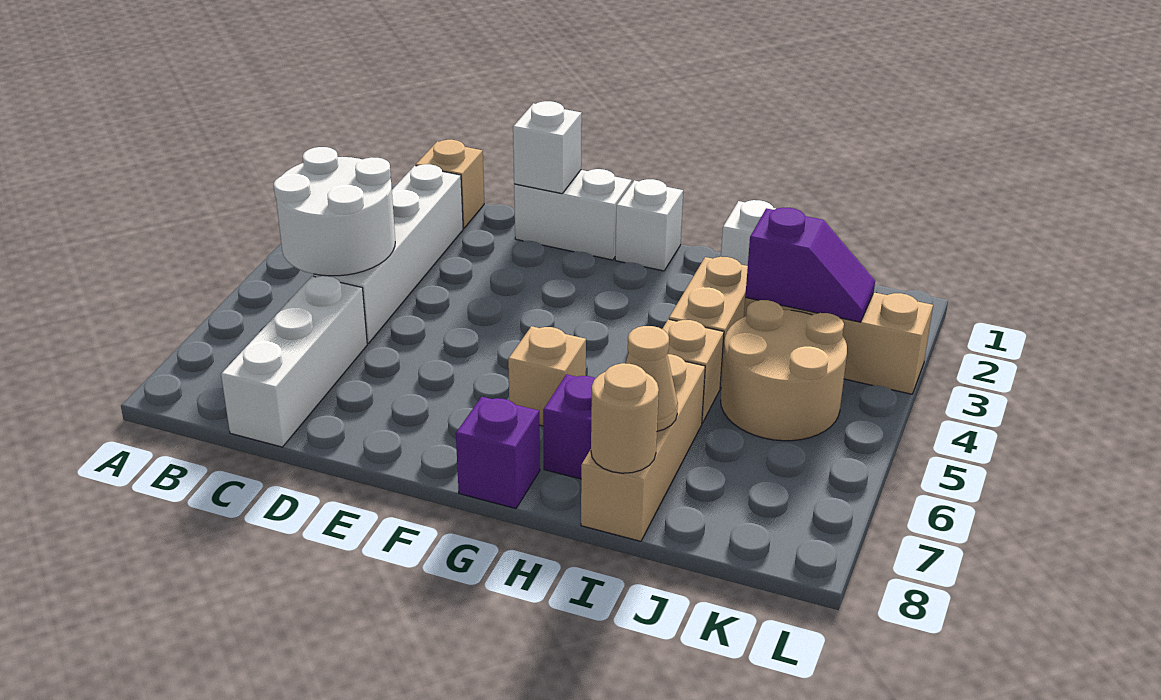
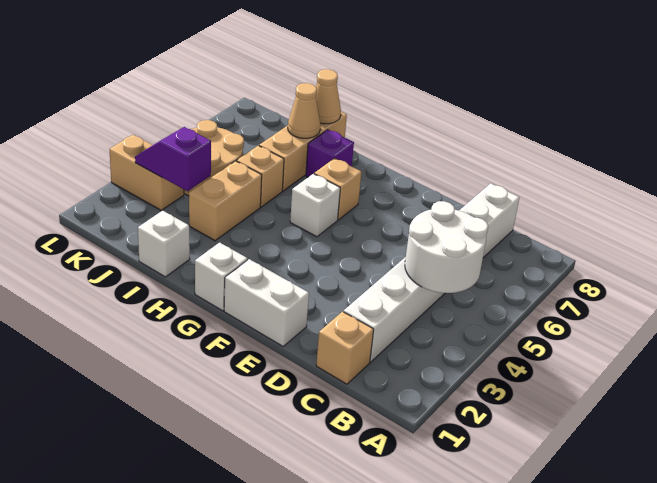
white brick E1 level 2 -> white brick G5 level 1
purple brick G8 level 1 -> none
tan round brick I8 level 2 -> tan cone I8 level 2
tan brick J3:L3 level 1 -> tan brick K3:L3 level 1

